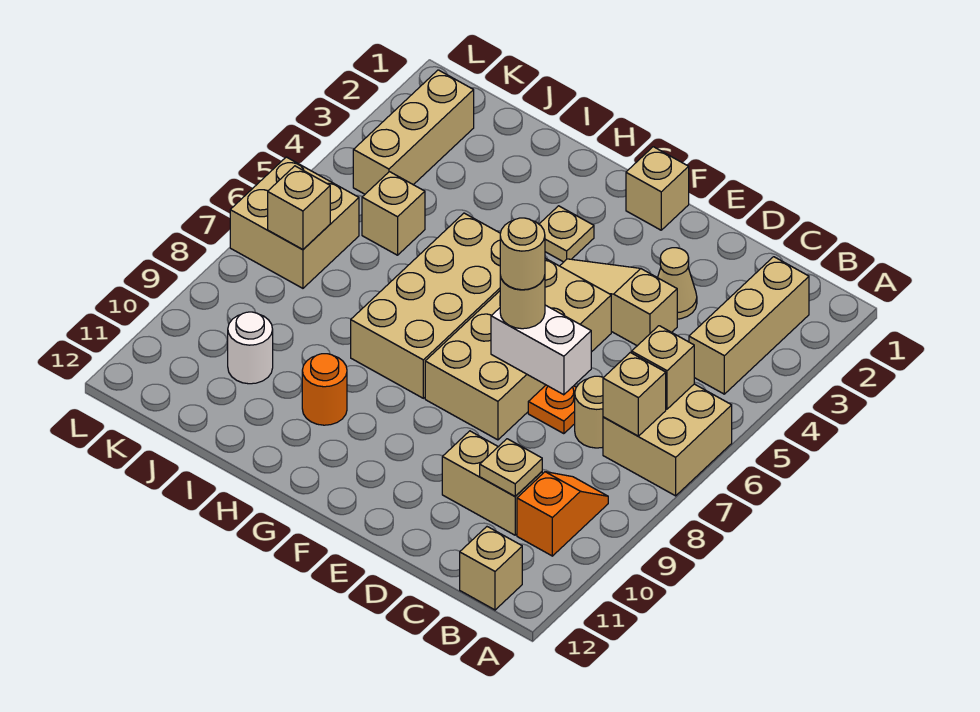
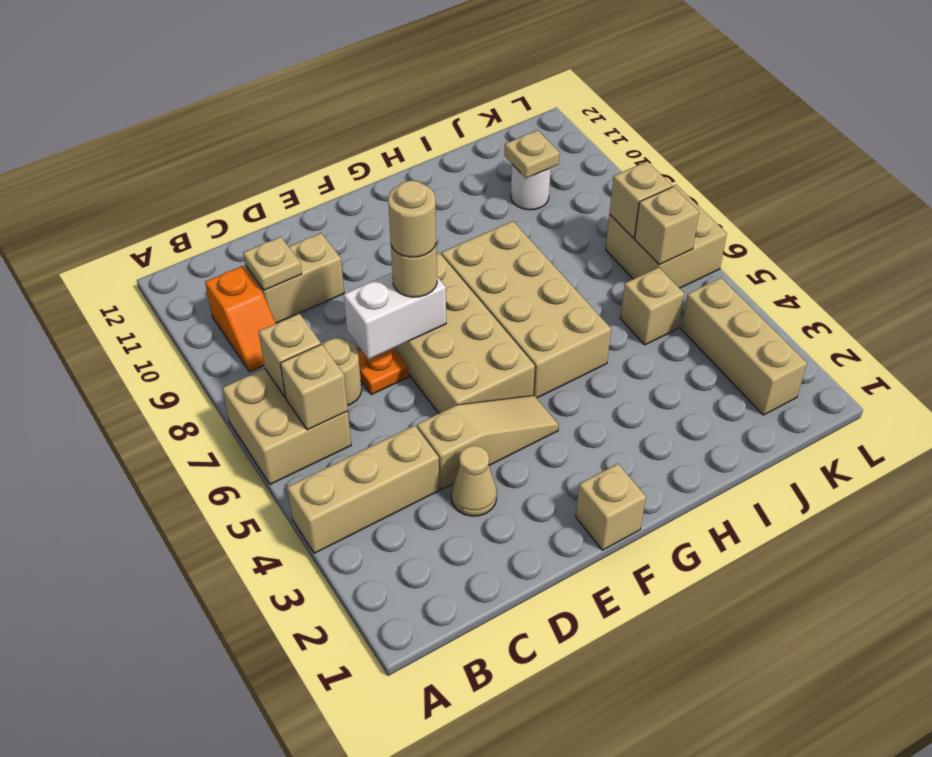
tan brick B2:B4 level 1 -> tan brick A4:C4 level 1
tan brick B12 level 1 -> tan brick K6 level 2
tan plate G3 level 1 -> tan plate J10 level 2
orange round brick H10 level 1 -> none

